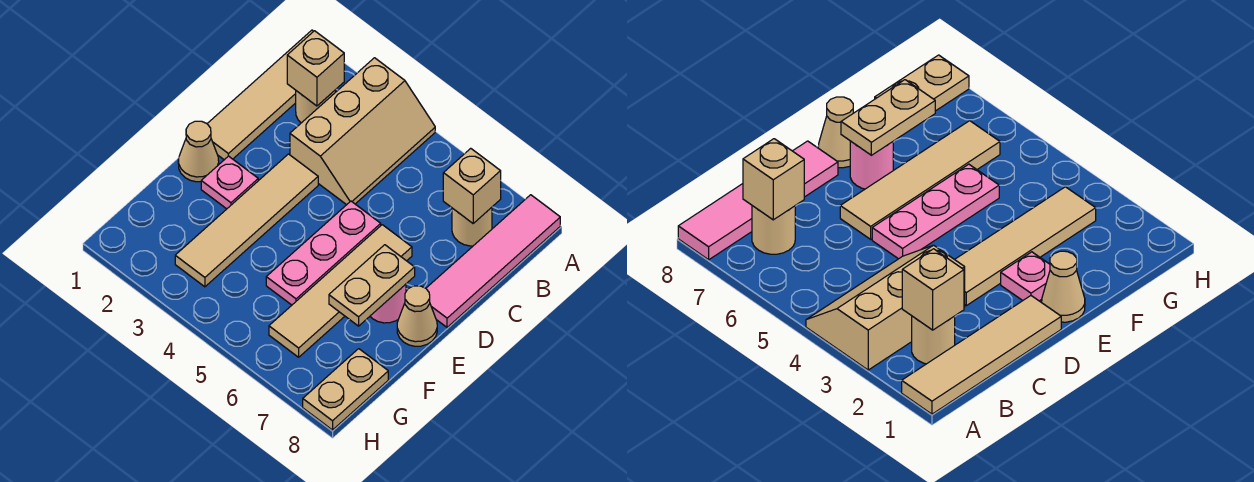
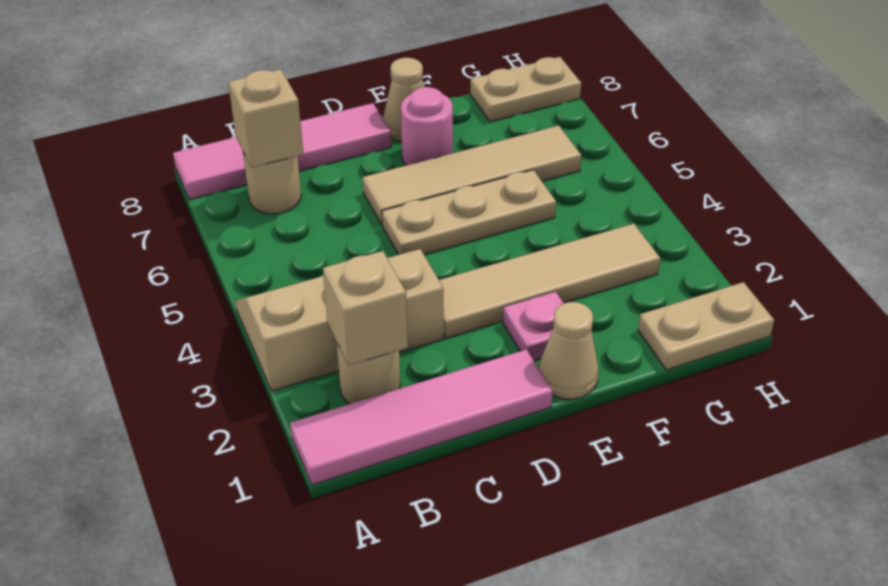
tan tile A1:D1 level 1 -> pink tile A1:D1 level 1
pink plate D5:F5 level 1 -> tan plate D5:F5 level 1
tan plate E7:F7 level 2 -> tan plate G1:H1 level 1

